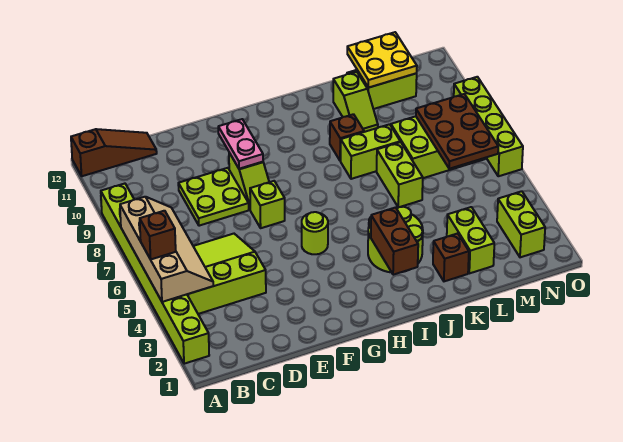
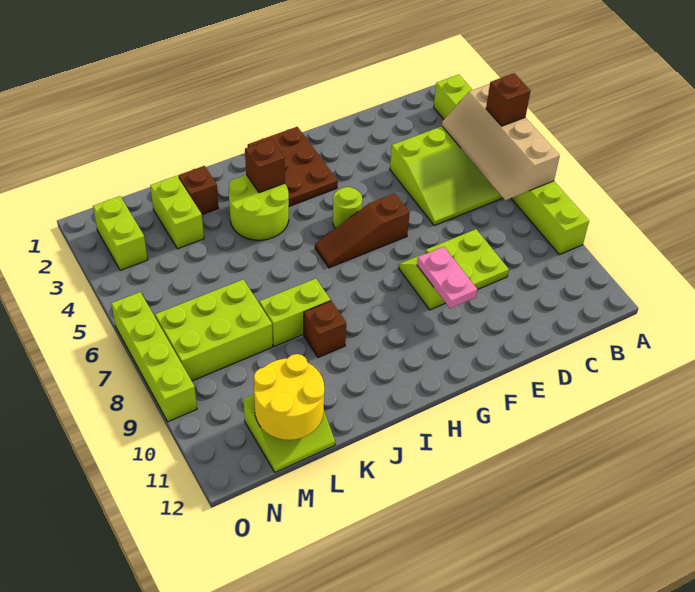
brown slope A12:C12 level 1 top A -> brown slope F6:H6 level 1 top F
lime brick F7 level 1 -> none
brown brick I2:I3 level 2 -> brown brick I3 level 2
lime brick K6:K7 level 1 -> none
lime slope K10:K11 level 1 top 11 -> none
yellow plate L11:M12 level 2 -> yellow round brick L11:M12 level 2
brown plate M6:N8 level 2 -> brown plate G1:H3 level 1

